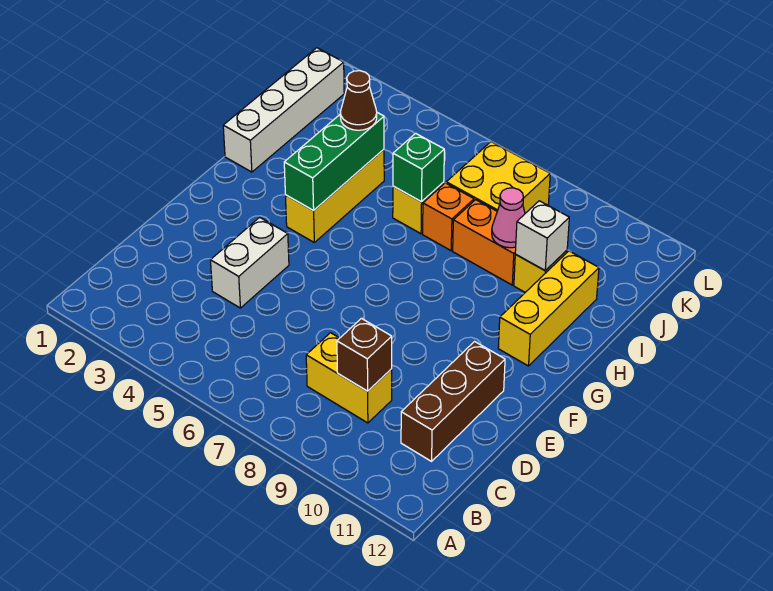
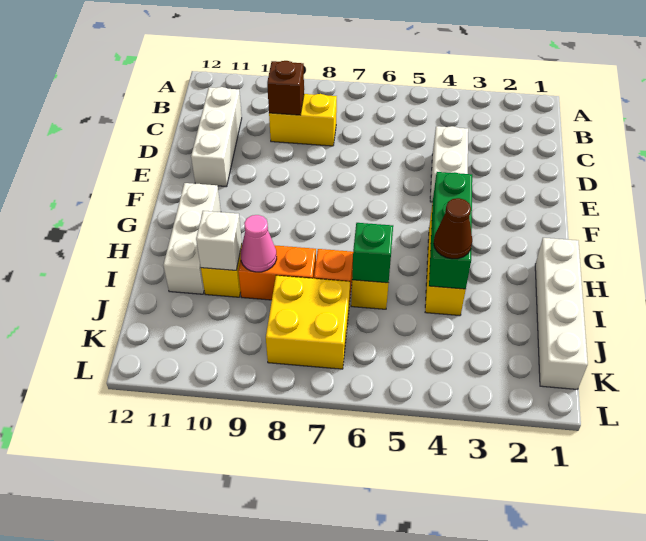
brown brick C11:E11 level 1 -> white brick C11:E11 level 1
yellow brick G11:I11 level 1 -> white brick G11:I11 level 1

